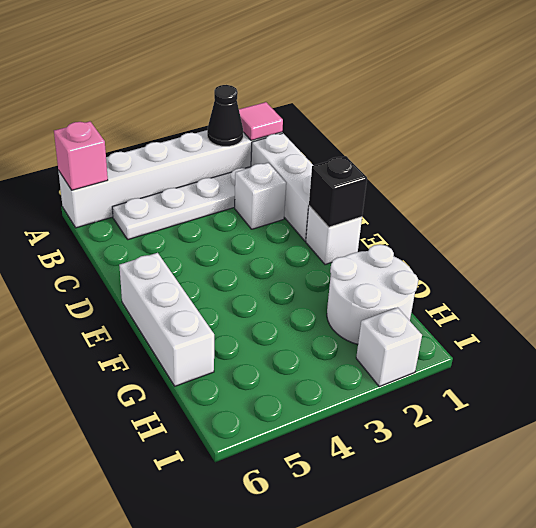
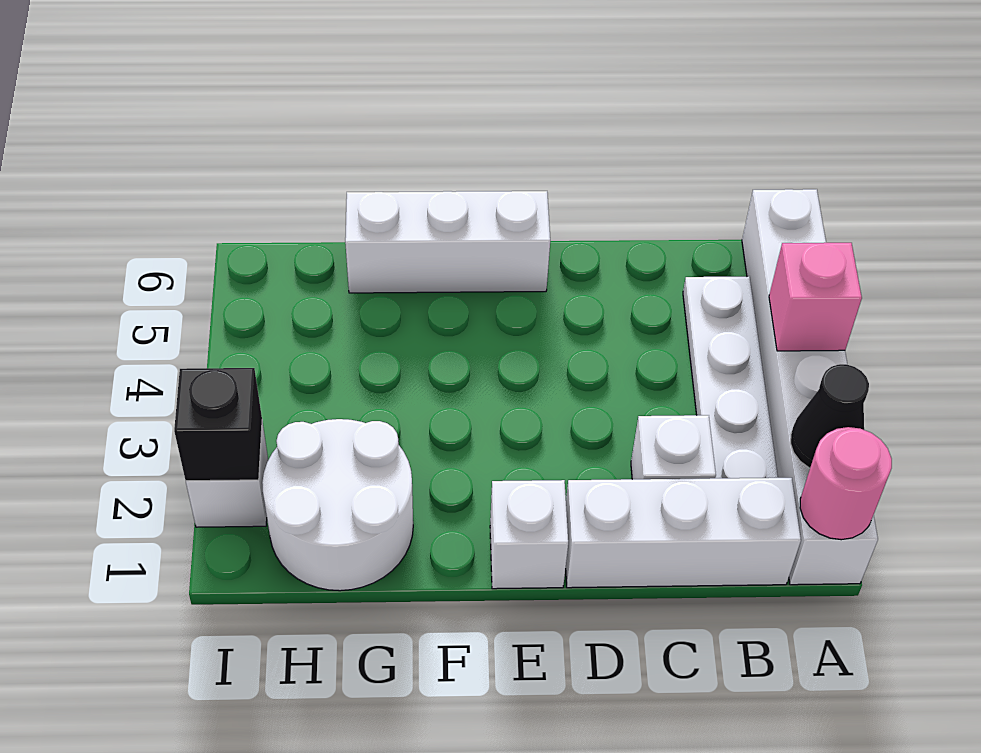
pink tile A1 level 2 -> pink round brick A1 level 2
pink brick A6 level 2 -> pink brick A4 level 2
black brick E1 level 2 -> black brick I2 level 2

